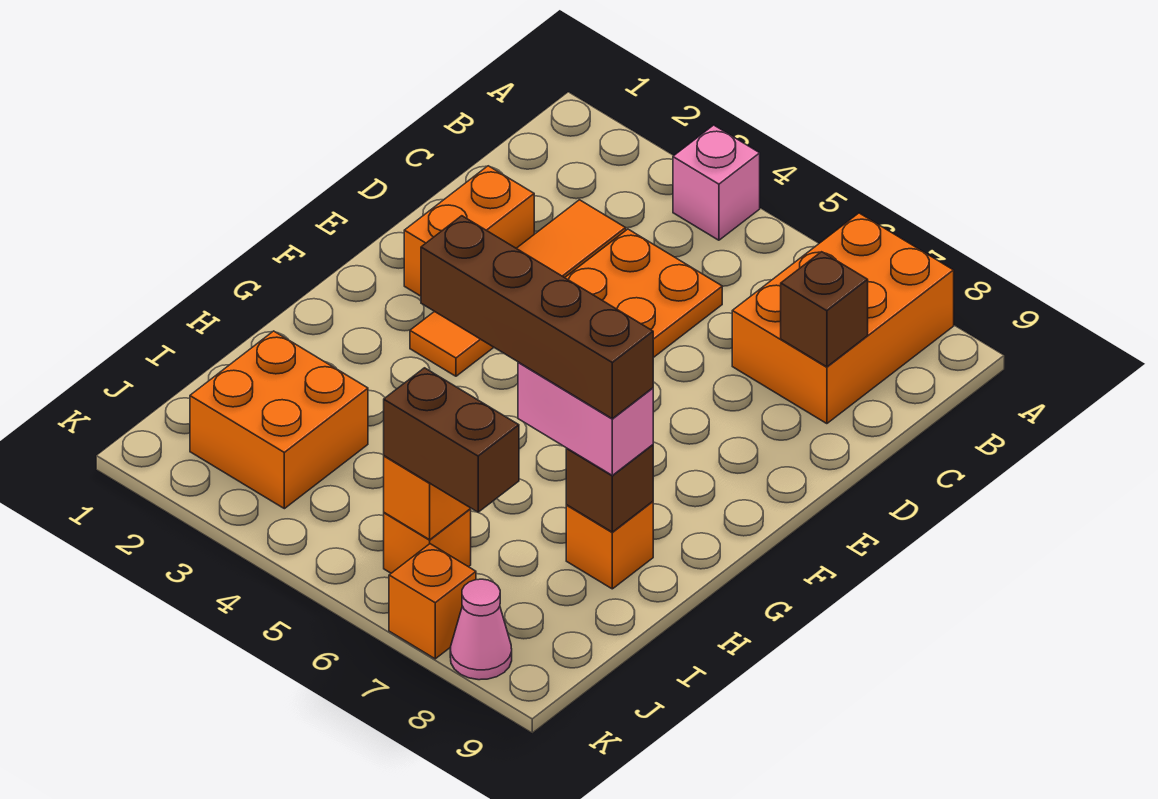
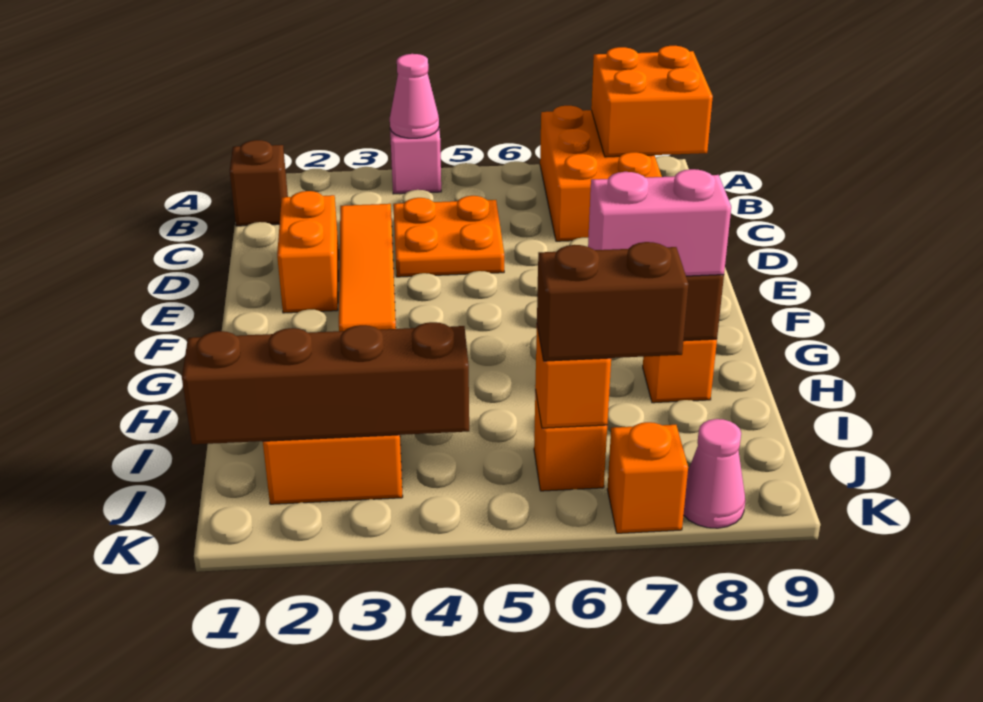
none -> pink cone A4 level 2
none -> orange brick A8:B9 level 2
brown brick C8 level 2 -> brown brick B1 level 1
brown brick H5:H8 level 4 -> brown brick J1:J4 level 2

